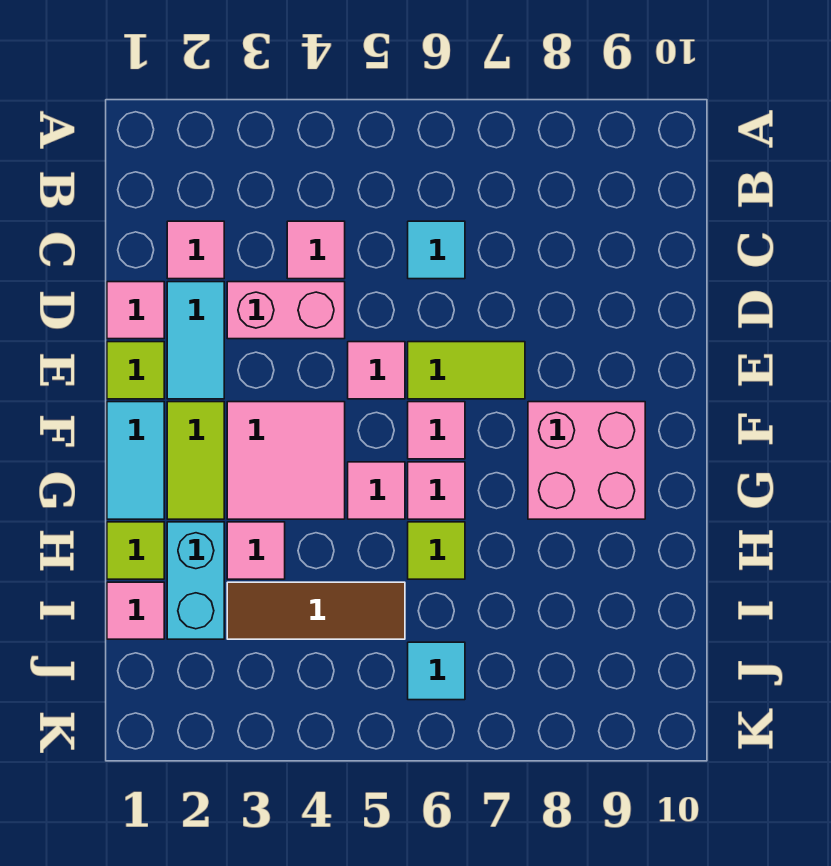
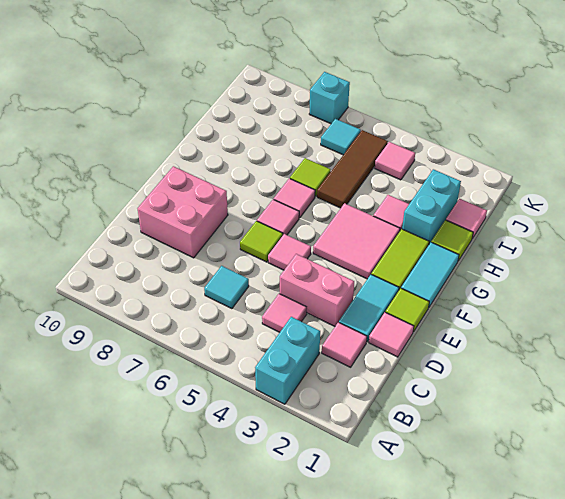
none -> cyan brick A3:B3 level 1
lime tile E6:E7 level 1 -> lime tile E6 level 1
pink brick F8:G9 level 1 -> pink brick D8:E9 level 1
pink tile G5 level 1 -> pink tile J4 level 1
brown tile I3:I5 level 1 -> brown tile H5:J5 level 1
none -> cyan brick K7 level 1

